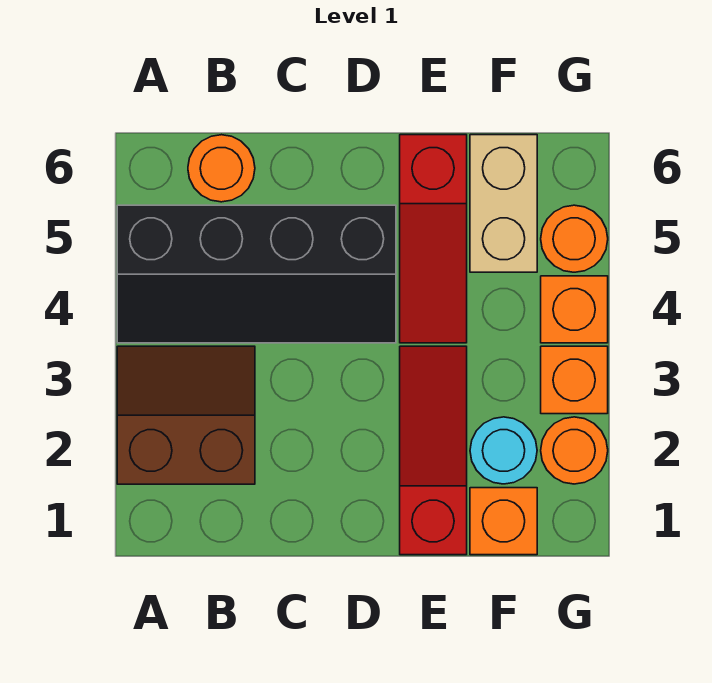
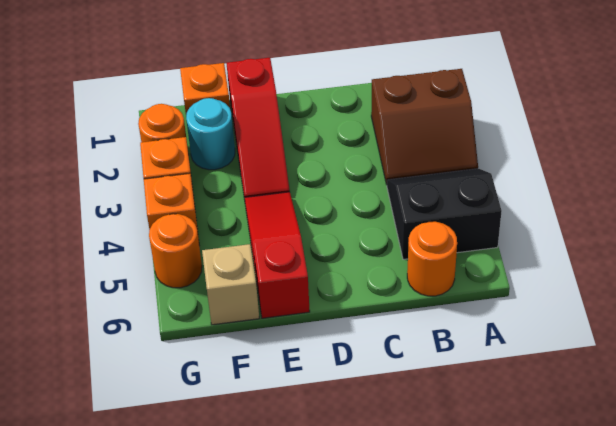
black slope A4:D5 level 1 top 5 -> black slope A4:B5 level 1 top 5
tan brick F5:F6 level 1 -> tan brick F6 level 1

